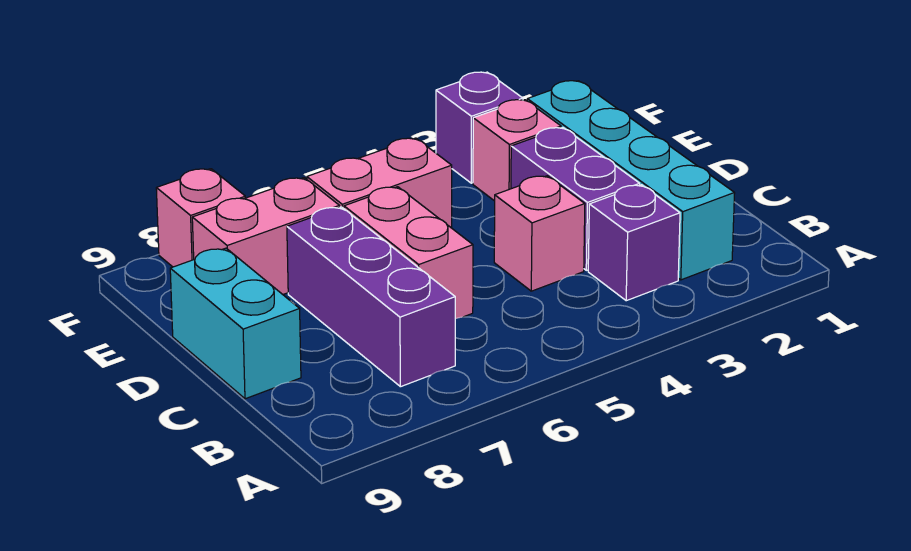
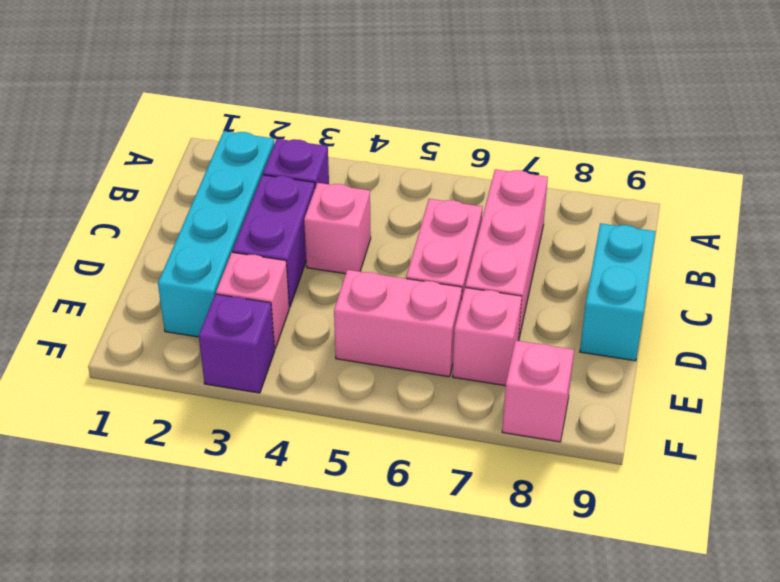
purple brick B7:D7 level 1 -> pink brick B7:D7 level 1
pink brick E7:E8 level 1 -> pink brick E7 level 1

